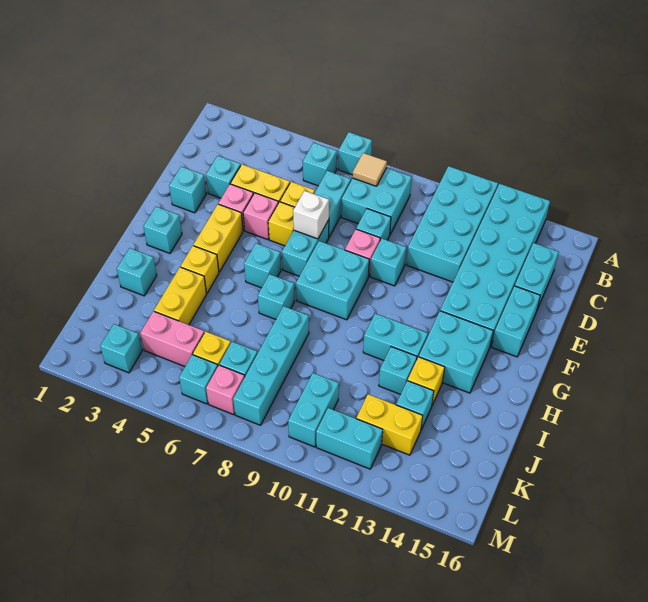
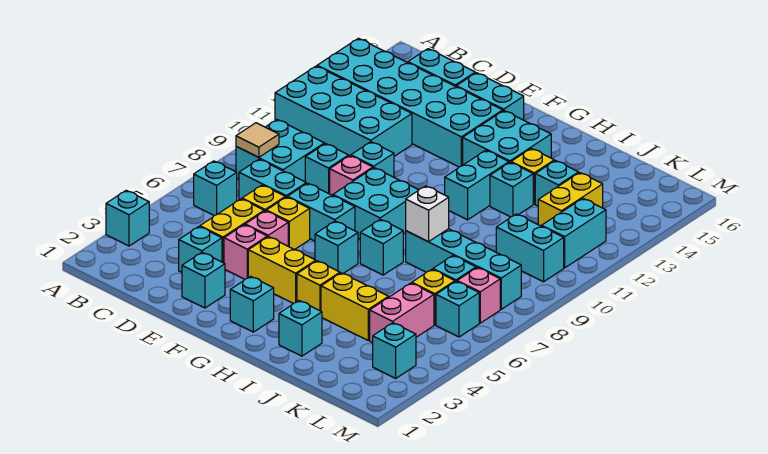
cyan brick A7 level 1 -> cyan brick A3 level 1
white brick E7 level 2 -> white brick I8 level 2

